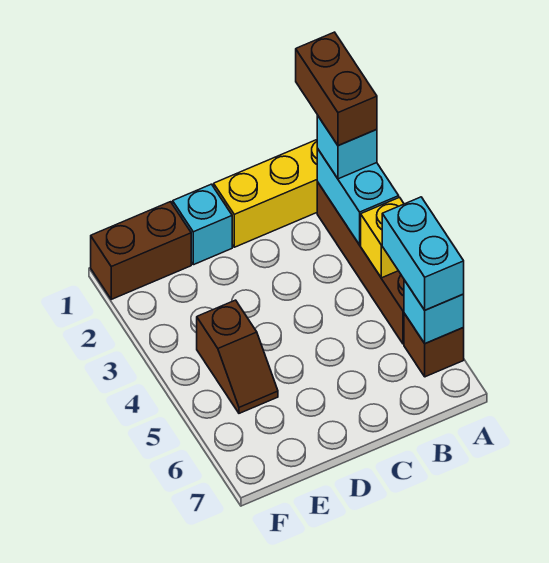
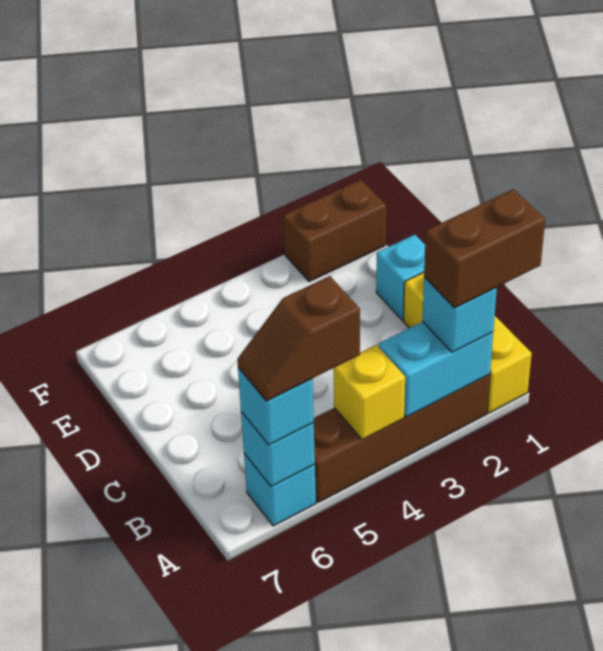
cyan brick A5:A6 level 3 -> cyan brick A6 level 3
brown brick A6 level 1 -> cyan brick A6 level 1
brown brick E1:F1 level 1 -> brown brick F1:F2 level 1
brown slope E4:E5 level 1 top 4 -> brown slope A5:A6 level 4 top 5

